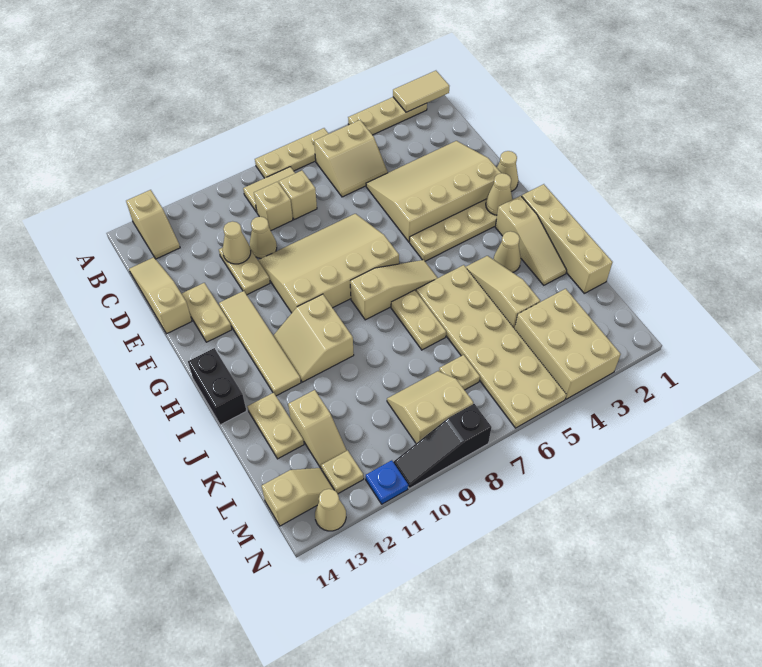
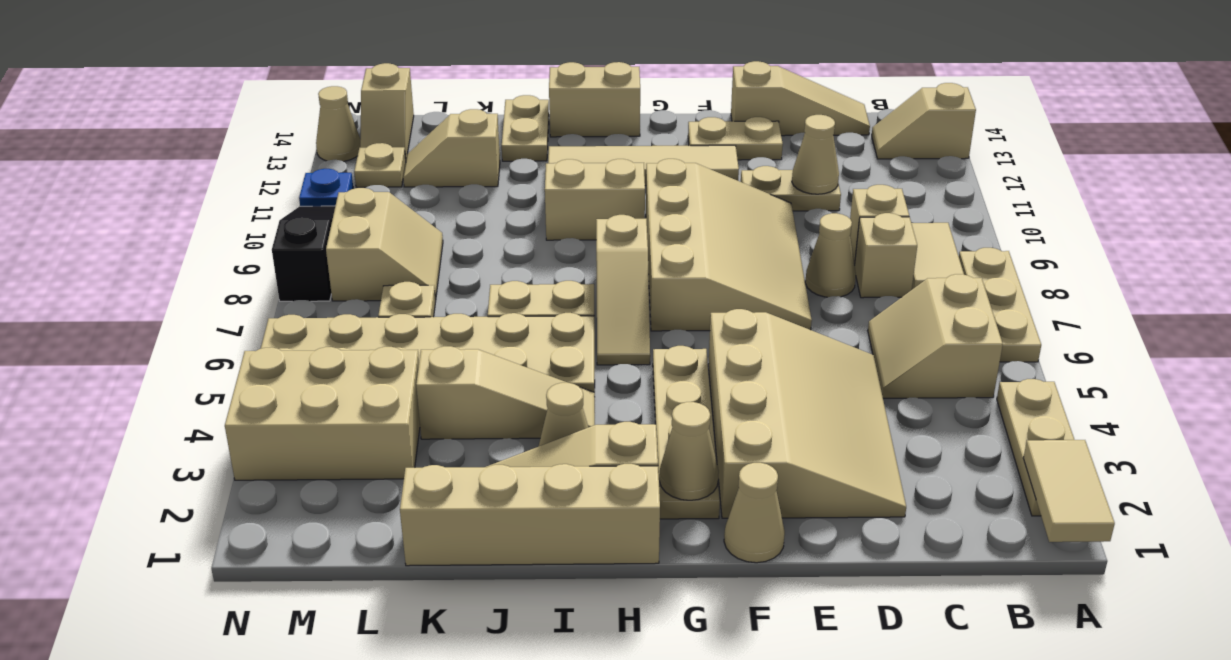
tan cone D10 level 1 -> tan cone D8 level 1
black brick H14:I14 level 1 -> tan brick H14:I14 level 1
tan plate J13:K13 level 1 -> tan plate J13:J14 level 1

